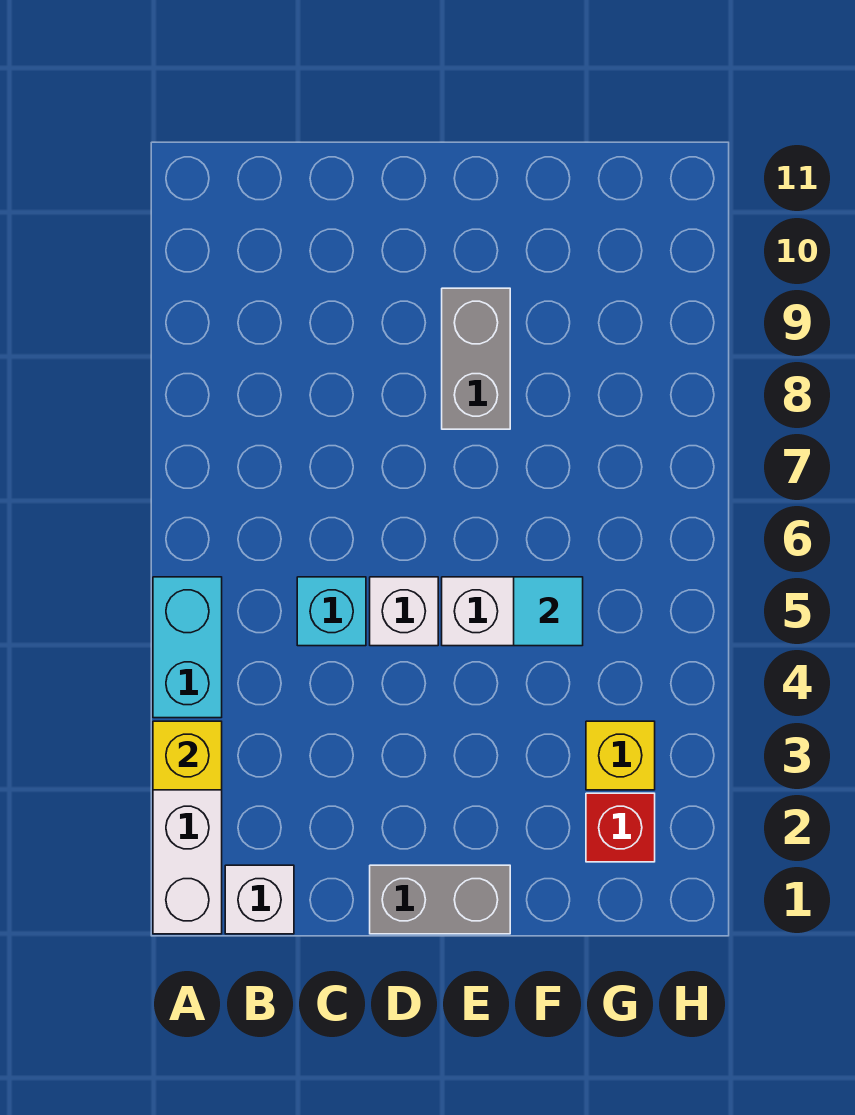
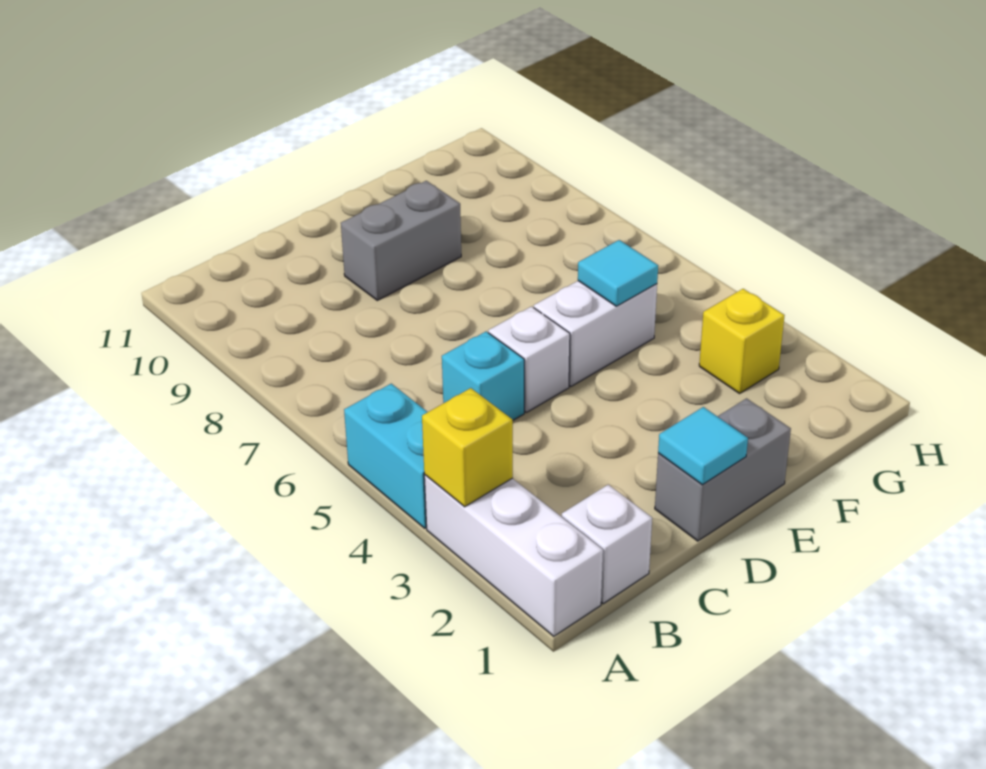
none -> cyan tile D1 level 2
grey brick E8:E9 level 1 -> grey brick D9:E9 level 1
red brick G2 level 1 -> none

